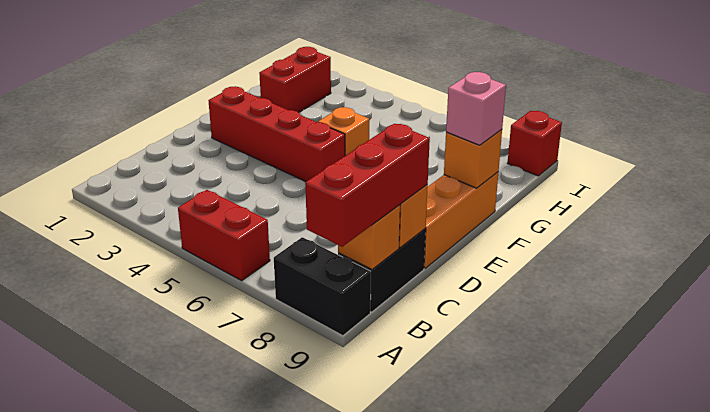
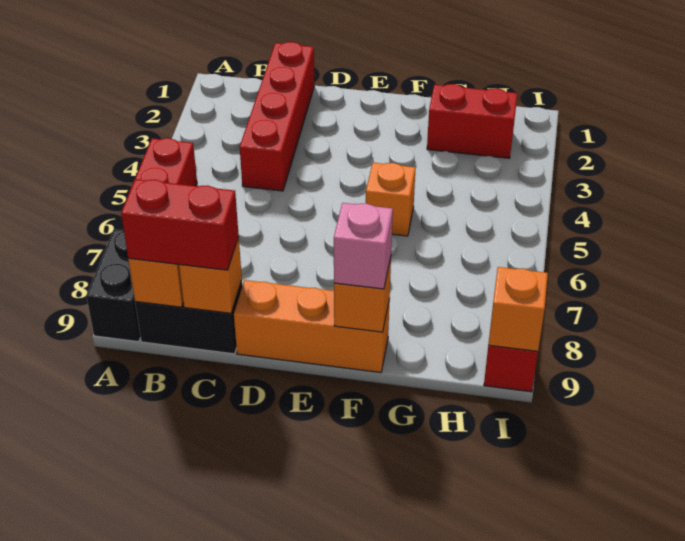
red brick A9:C9 level 3 -> red brick B9:C9 level 3
red brick E2:E5 level 1 -> red brick C1:C4 level 1
none -> orange brick I9 level 2

